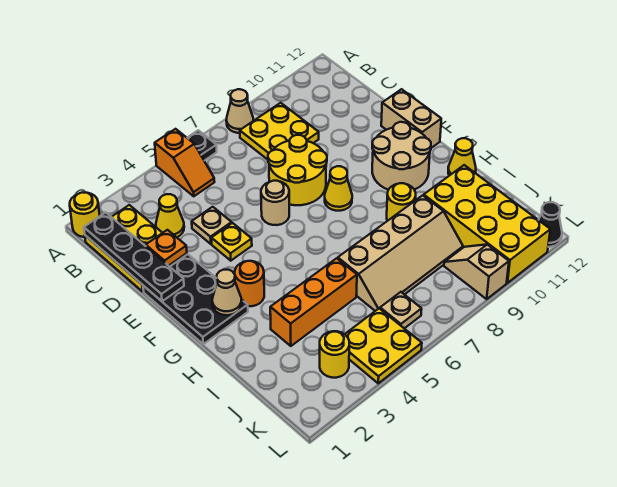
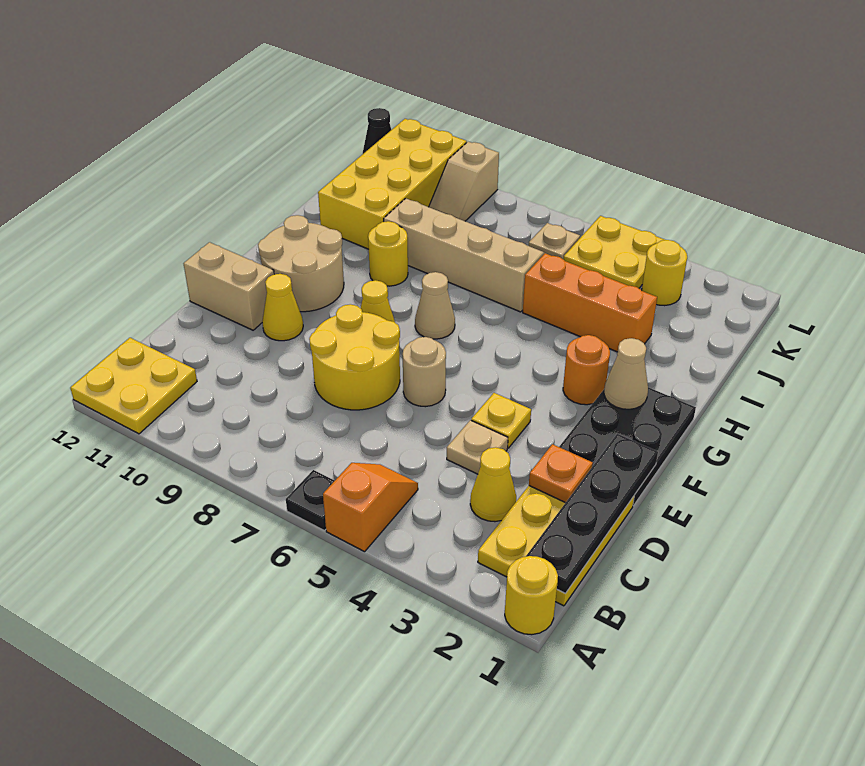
tan cone A8 level 1 -> tan cone G7 level 1
yellow plate B8:C9 level 1 -> yellow plate A11:B12 level 1
tan brick E12:F12 level 1 -> tan brick E11:E12 level 1
yellow cone H12 level 1 -> yellow cone E10 level 1

